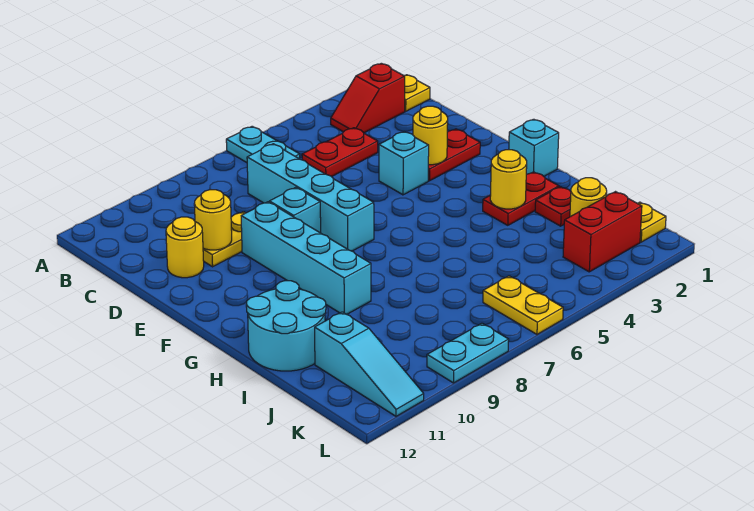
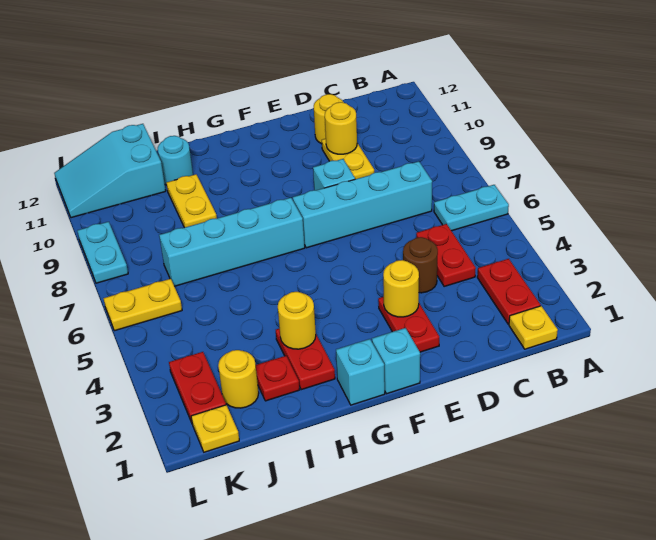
red slope B2:B3 level 1 top 2 -> red plate B2:B3 level 1
none -> brown round brick D4 level 1
cyan brick E4 level 1 -> cyan brick F1 level 1
cyan brick E9:H9 level 1 -> cyan brick G7:J7 level 1
cyan round brick H11:I12 level 1 -> cyan round brick I11 level 1
none -> yellow plate I9:I10 level 1
cyan slope J11:L11 level 1 top J -> cyan slope J11:L12 level 1 top J
red brick K2:K3 level 1 -> red plate K2:K3 level 1

